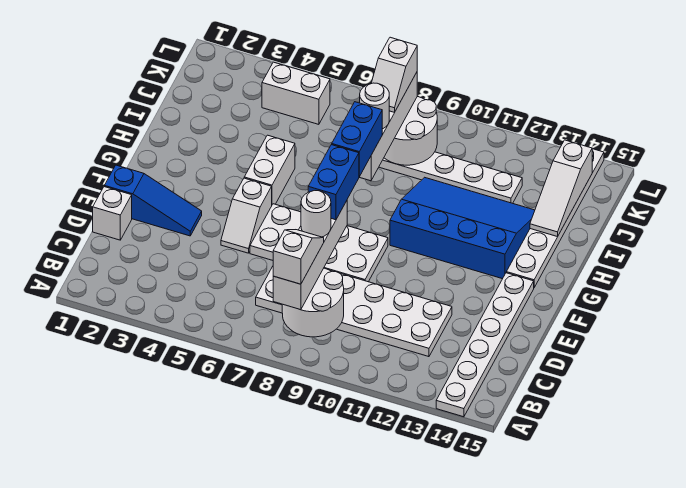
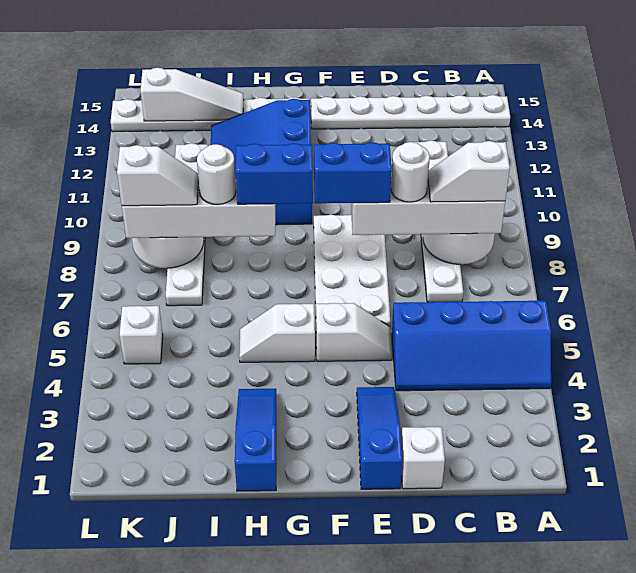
none -> blue slope A4:D5 level 1 top 5
white plate C7:D12 level 1 -> white plate C7:C12 level 1
white brick G5:H5 level 1 -> white slope G5:H5 level 1 top G
none -> blue slope H1:H3 level 1 top 1
white brick K4:K5 level 1 -> white brick K5 level 1

